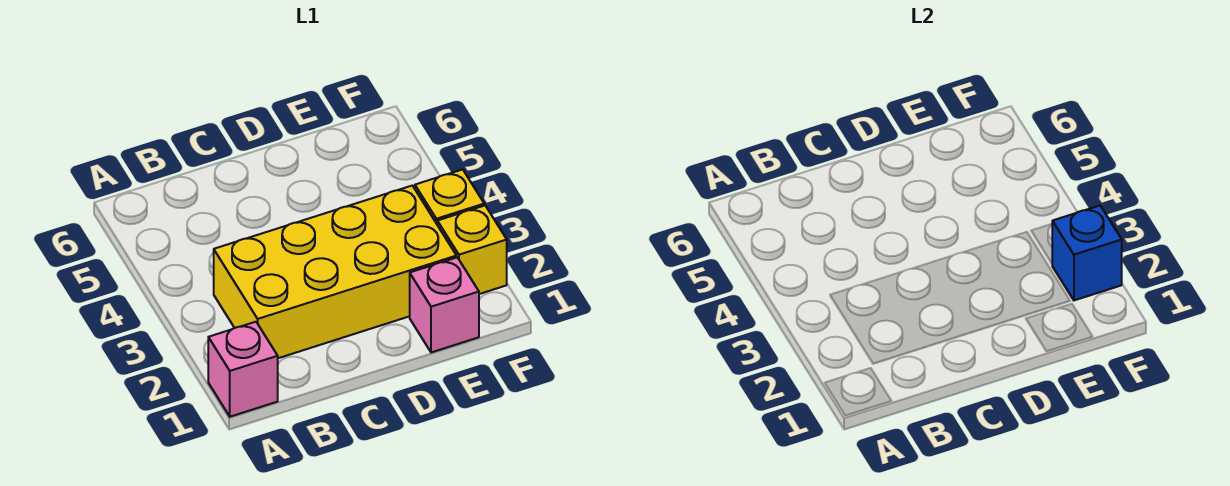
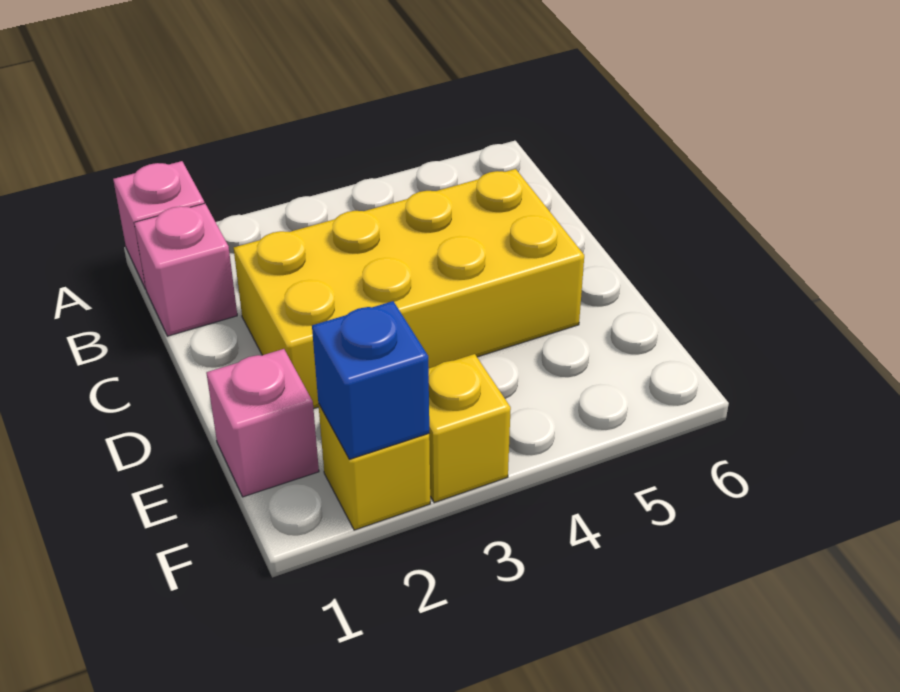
none -> pink brick B1 level 1
yellow brick B2:E3 level 1 -> yellow brick C2:D5 level 1

